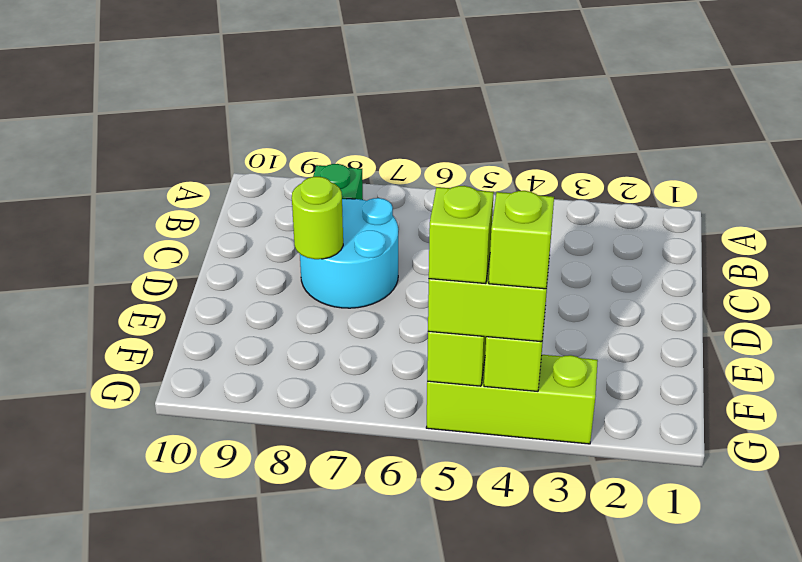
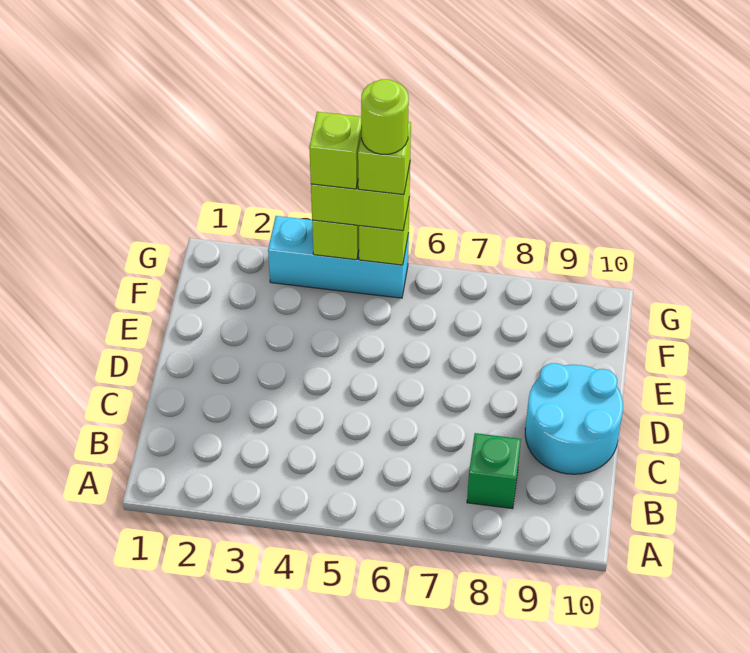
cyan round brick C7:D8 level 1 -> cyan round brick C9:D10 level 1
lime round brick D8 level 2 -> lime round brick G5 level 5
lime brick G3:G5 level 1 -> cyan brick G3:G5 level 1

